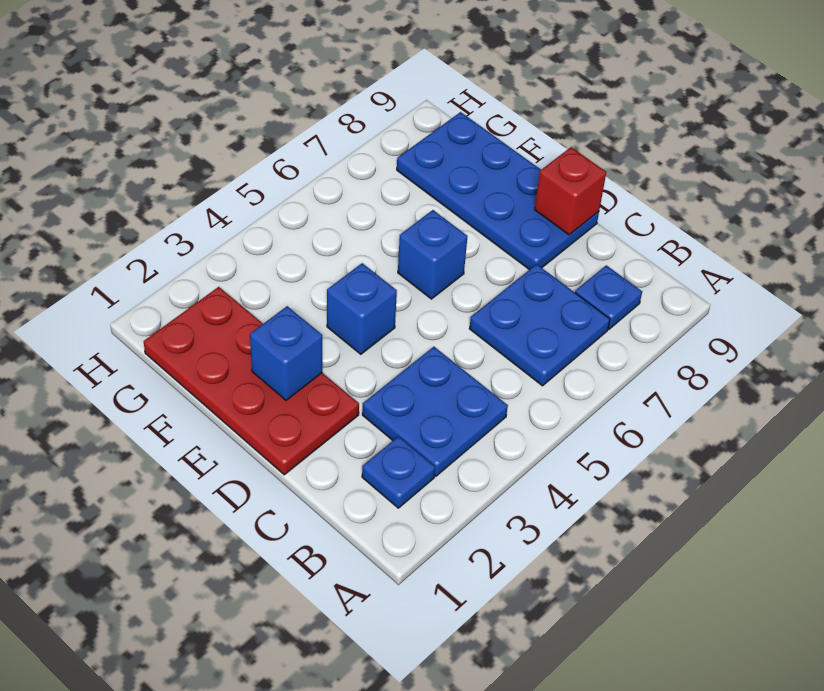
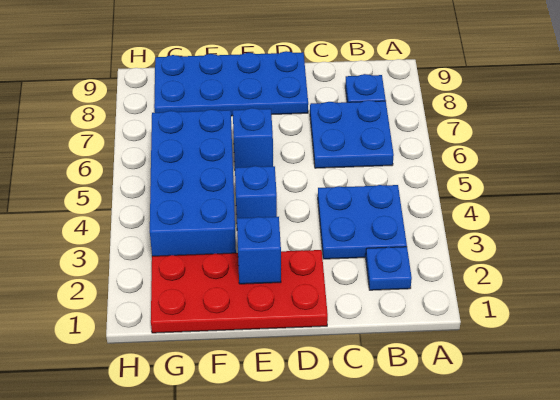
red brick D9 level 2 -> none
none -> blue brick F3:G6 level 1

